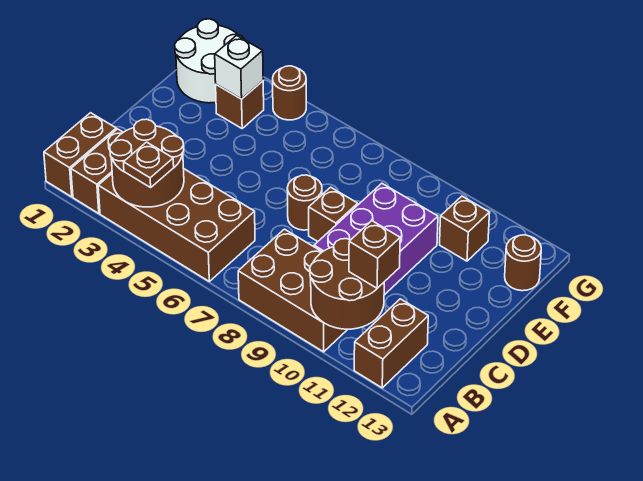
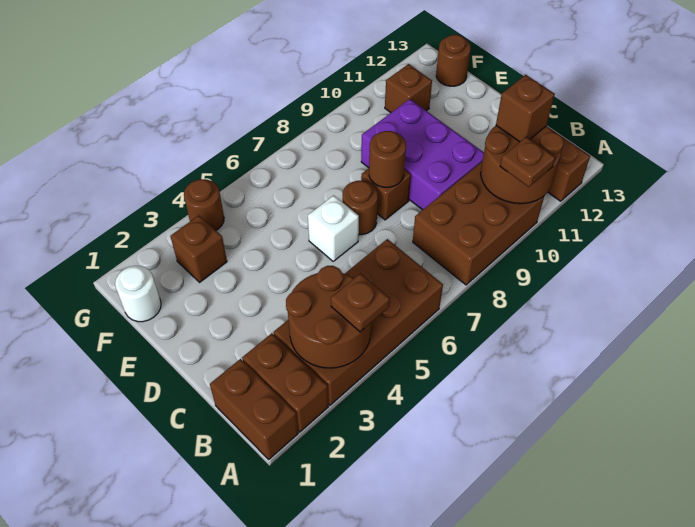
none -> brown plate A10 level 3
none -> brown round brick D8 level 2
white round brick F1:G2 level 1 -> white round brick F1 level 1
white brick F3 level 2 -> white brick D6 level 1

